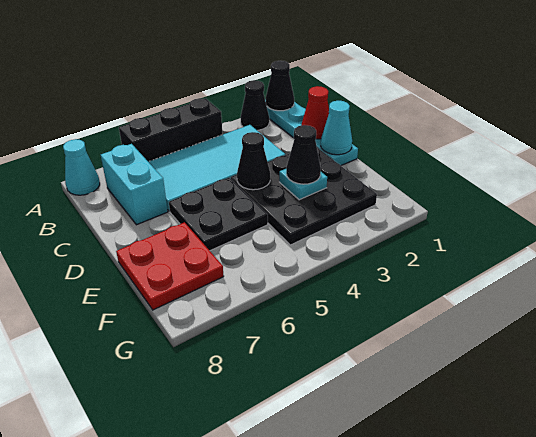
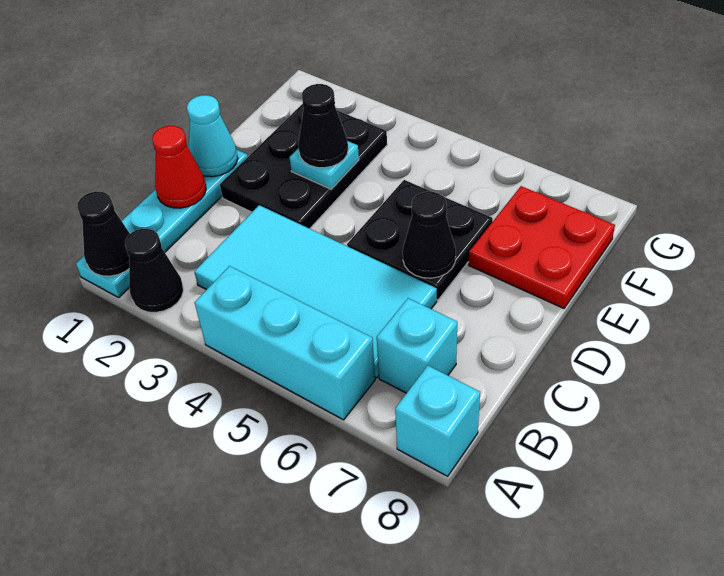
black brick A4:A6 level 1 -> cyan brick A4:A6 level 1
cyan cone A8 level 1 -> cyan brick A8 level 1
cyan brick B7:C7 level 1 -> cyan brick B7 level 1
black plate D2:F4 level 1 -> black plate D2:F3 level 1
black cone D4 level 2 -> black cone D6 level 2

